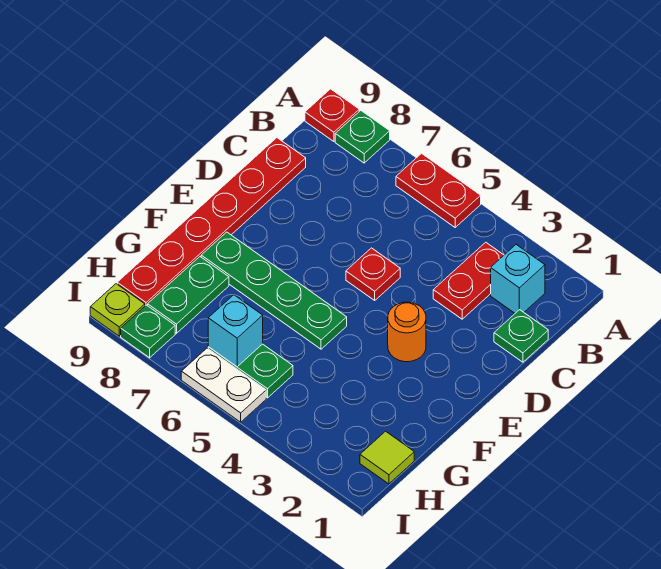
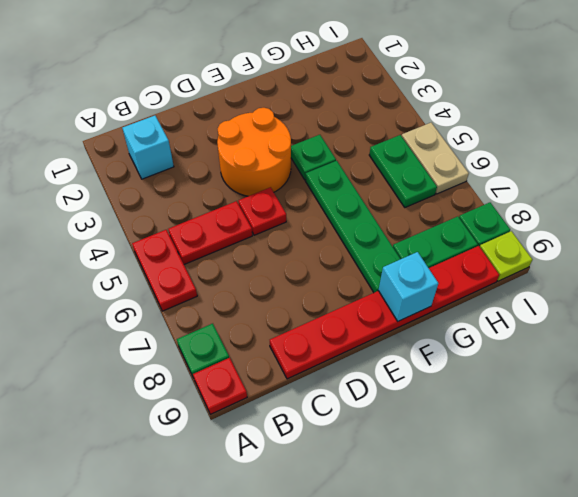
red plate B3:C3 level 1 -> red plate B5:C5 level 1
green plate C1 level 1 -> green plate F4 level 1
orange round brick E3 level 1 -> orange round brick D3:E4 level 1
lime tile H1 level 1 -> none
cyan brick H6 level 2 -> cyan brick F9 level 2
white plate I5:I6 level 1 -> tan plate I5:I6 level 1

